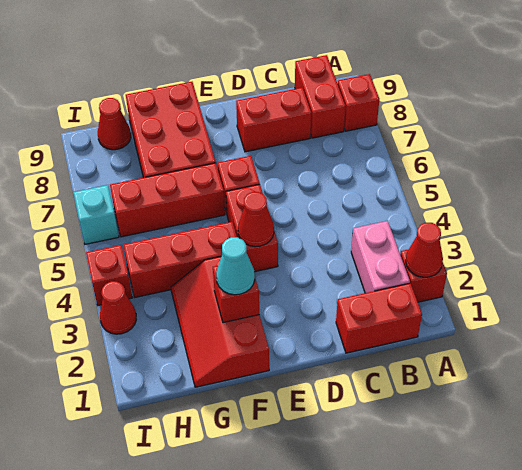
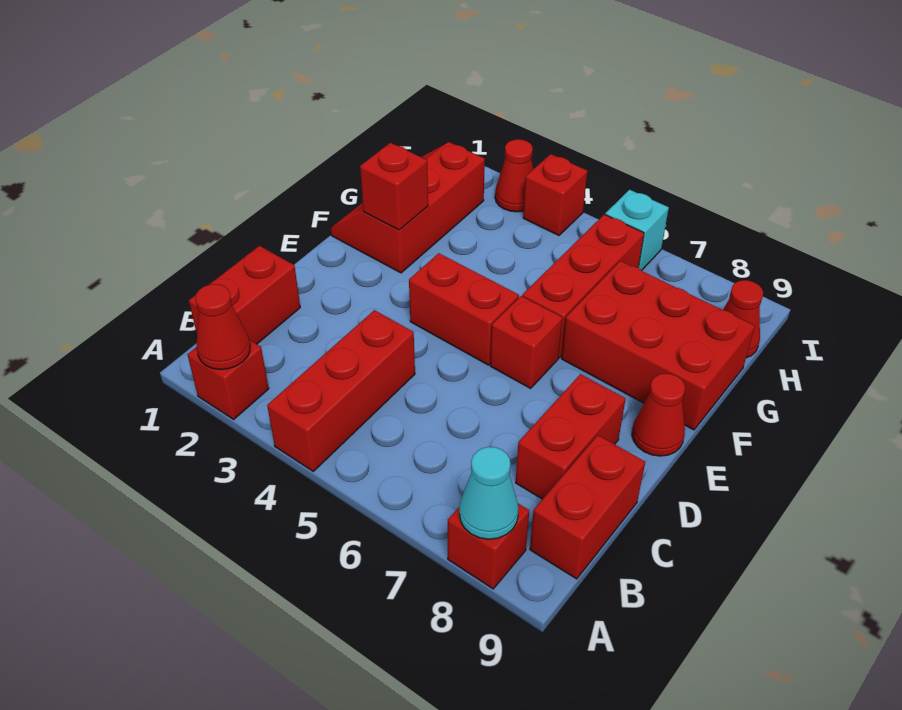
pink brick B2:B3 level 1 -> none
red brick B8:B9 level 1 -> red brick B9:C9 level 1
red cone E4 level 2 -> red cone E9 level 1
red slope F1:G3 level 1 top F -> red slope F1:H2 level 1 top 2
cyan cone F2 level 3 -> cyan cone A8 level 2
red brick F4:H4 level 1 -> red brick A4:C4 level 1

